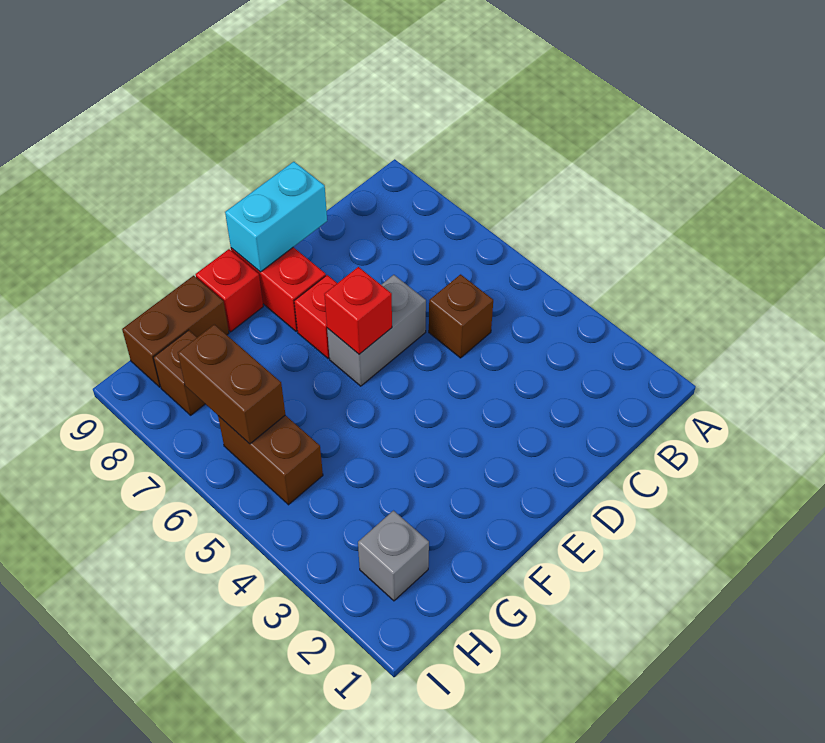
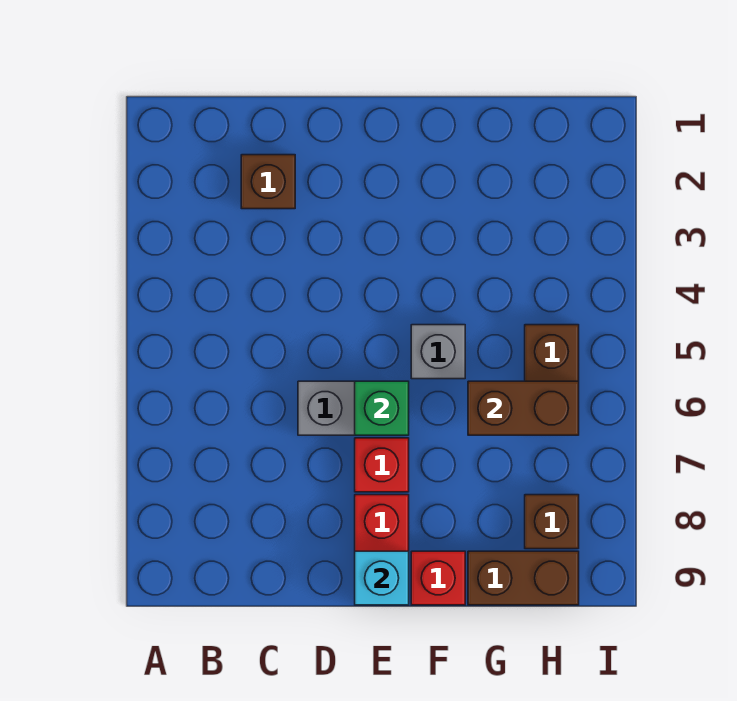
brown brick C5 level 1 -> brown brick C2 level 1
cyan brick D9:E9 level 2 -> cyan brick E9 level 2
red brick E6 level 2 -> green brick E6 level 2
grey brick H2 level 1 -> grey brick F5 level 1
brown brick H6:H7 level 2 -> brown brick G6:H6 level 2

